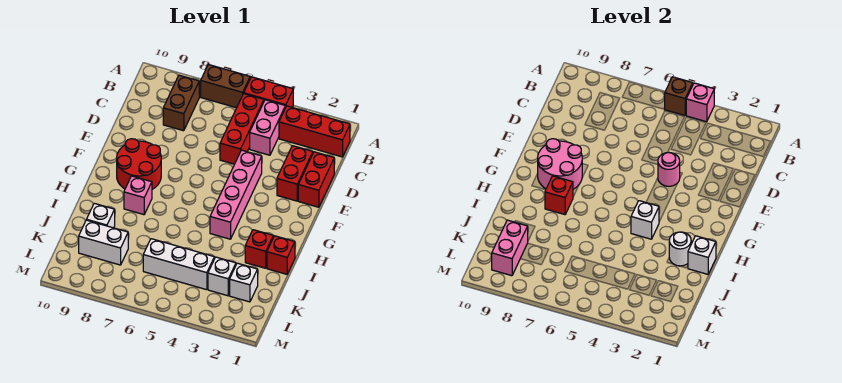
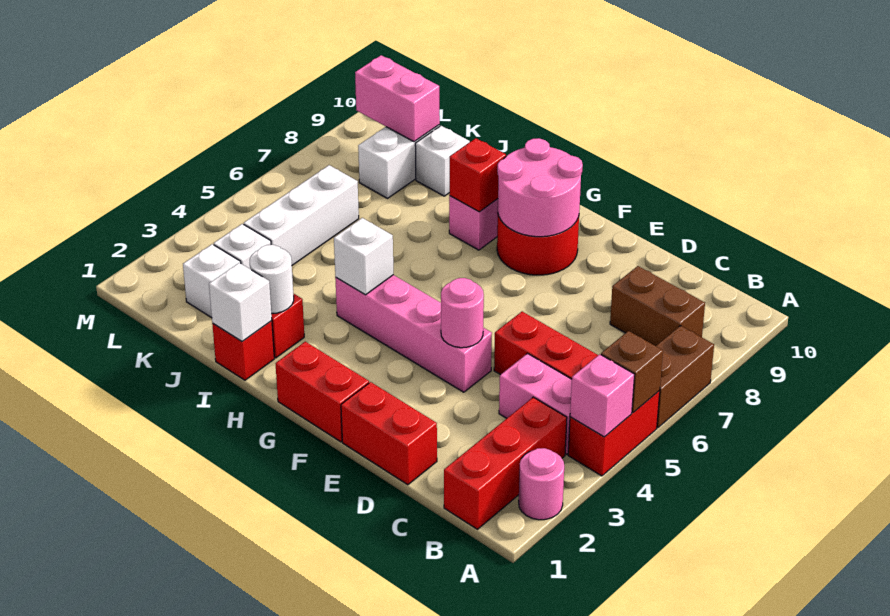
none -> pink round brick A2 level 1
red brick D2:E2 level 1 -> red brick F1:G1 level 1

